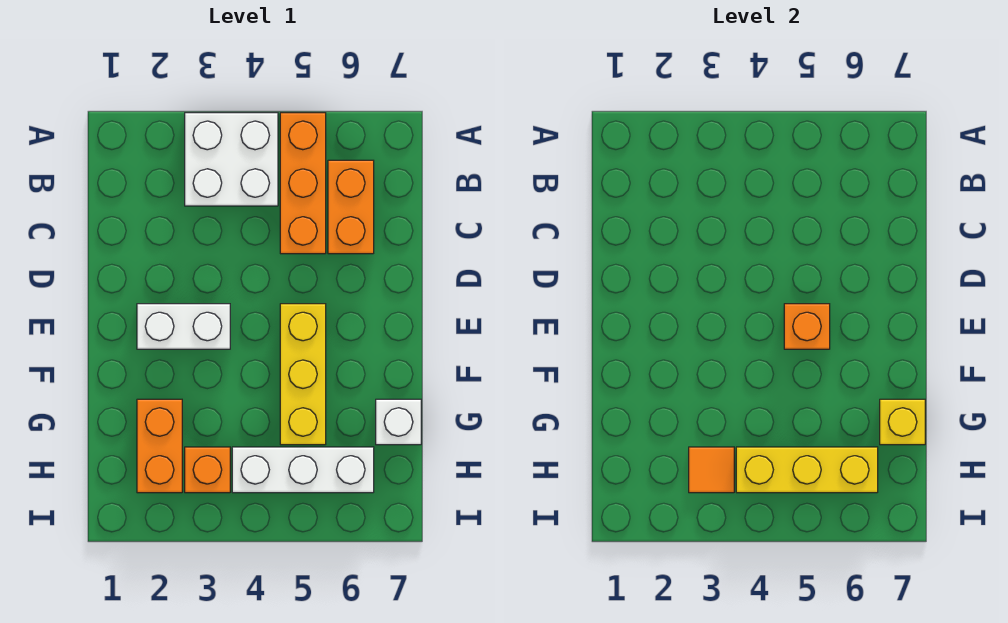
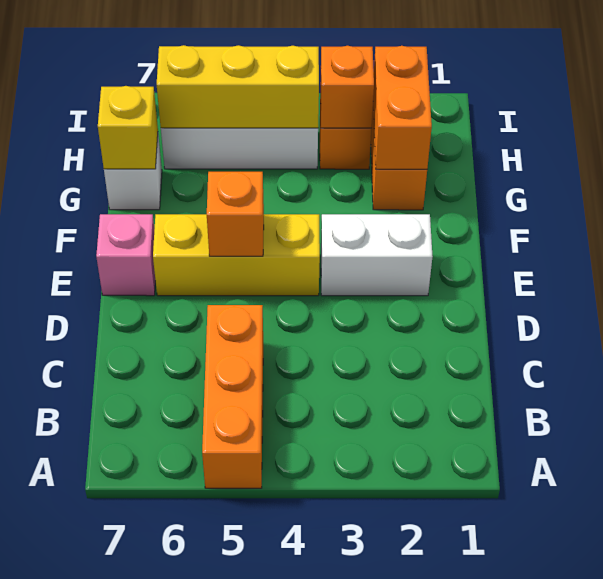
white brick A3:B4 level 1 -> none
orange brick B6:C6 level 1 -> orange brick G2:H2 level 2
yellow brick E5:G5 level 1 -> yellow brick E4:E6 level 1
none -> pink brick E7 level 1
orange tile H3 level 2 -> orange brick H3 level 2

